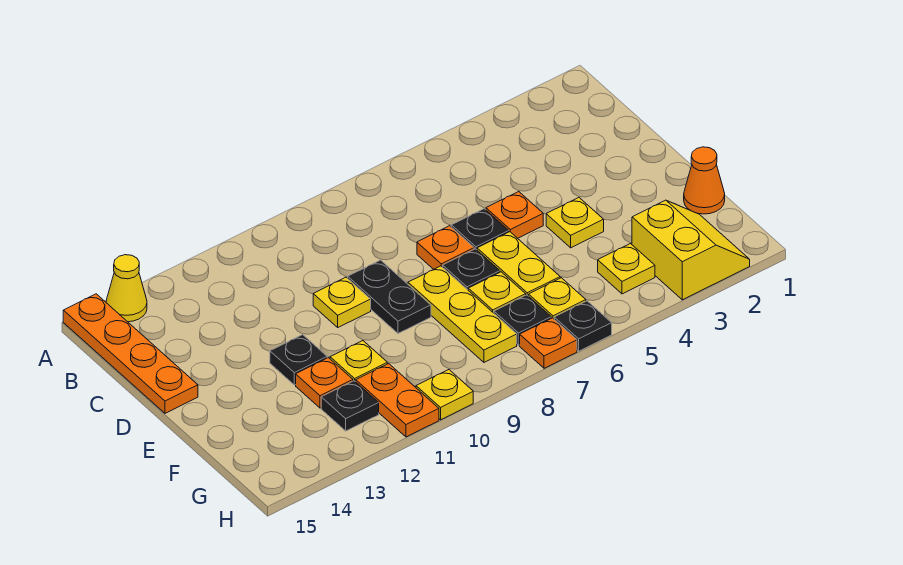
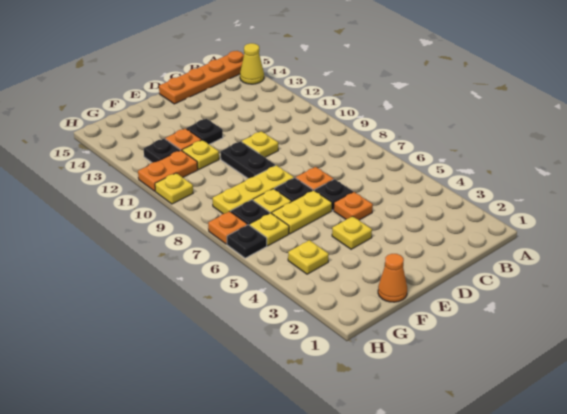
black plate D9:E9 level 1 -> black plate E9:E10 level 1
yellow slope G2:H3 level 1 top 3 -> none

